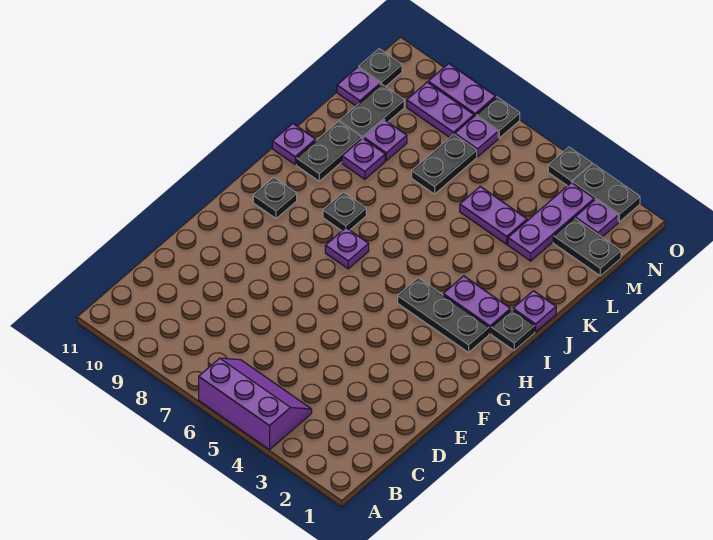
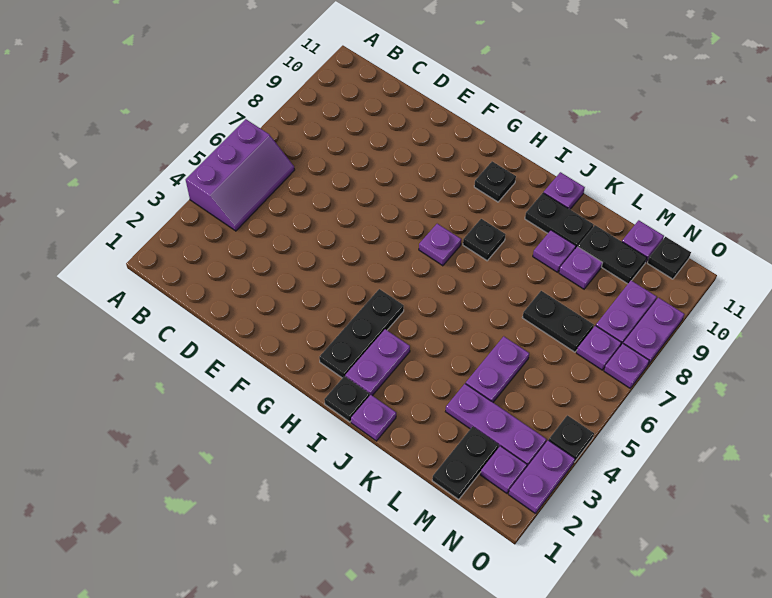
black plate O2:O3 level 1 -> purple plate O2:O3 level 1
black plate O7 level 1 -> purple plate O7 level 1

